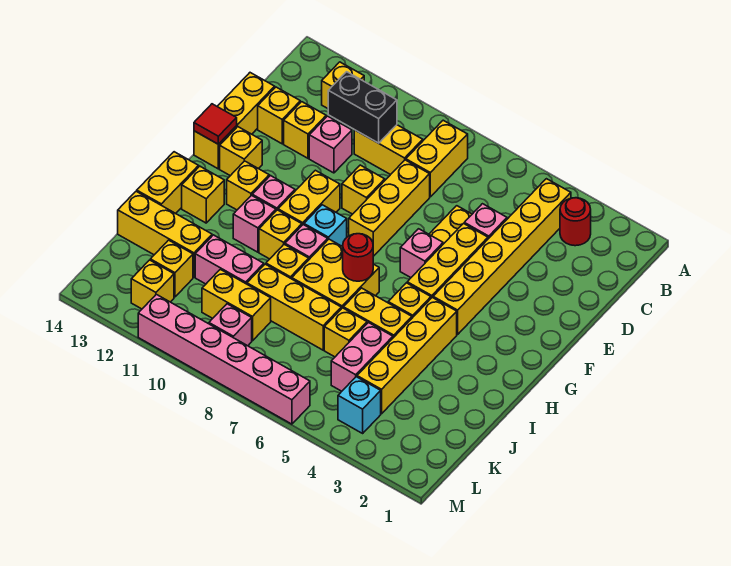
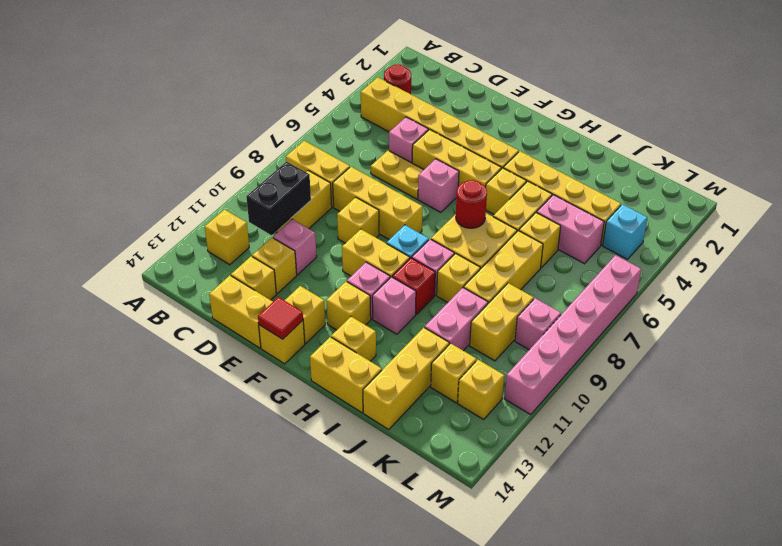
yellow brick H10 level 1 -> red brick H10 level 1

